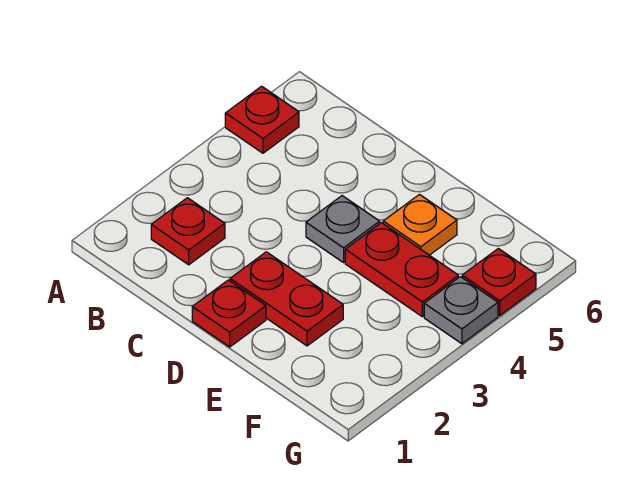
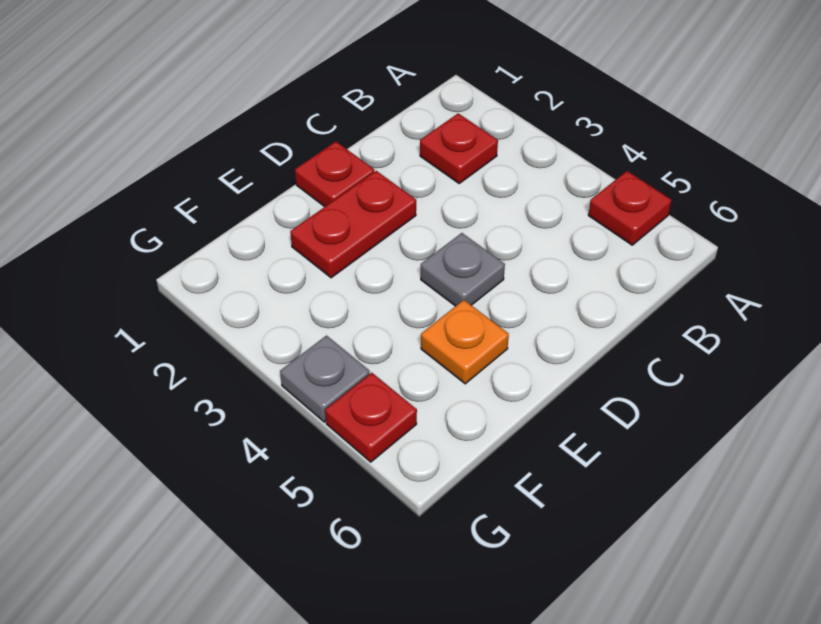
red plate E4:F4 level 1 -> none

